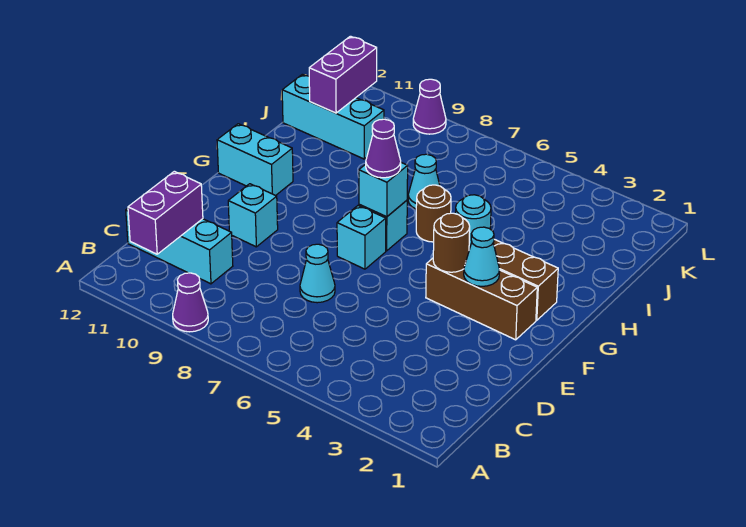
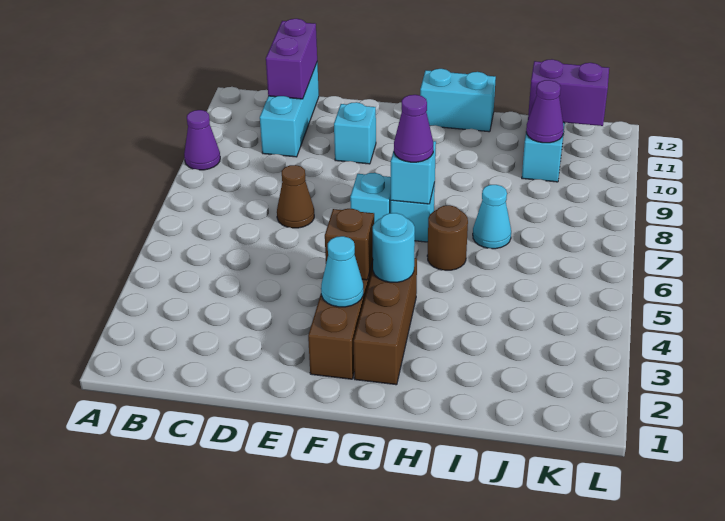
purple brick B11:C11 level 2 -> purple brick C11:C12 level 2
cyan cone D7 level 1 -> brown cone D7 level 1
brown round brick F4 level 2 -> brown brick F4 level 2
cyan brick G11:G12 level 1 -> cyan brick G12:H12 level 1
purple cone L9 level 1 -> purple cone J10 level 2

